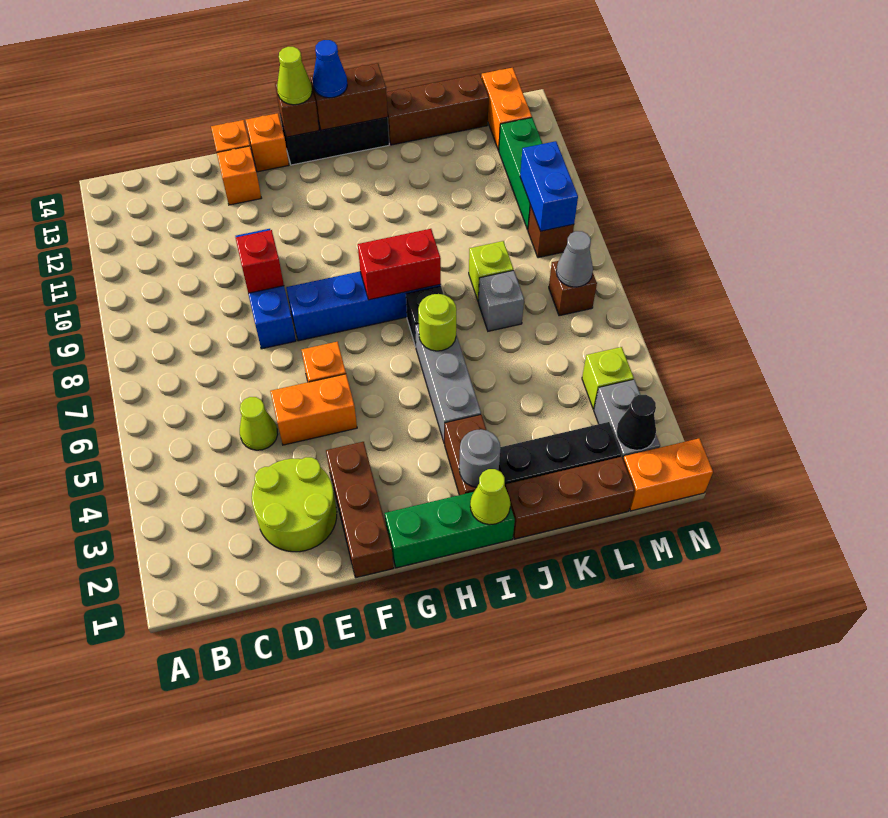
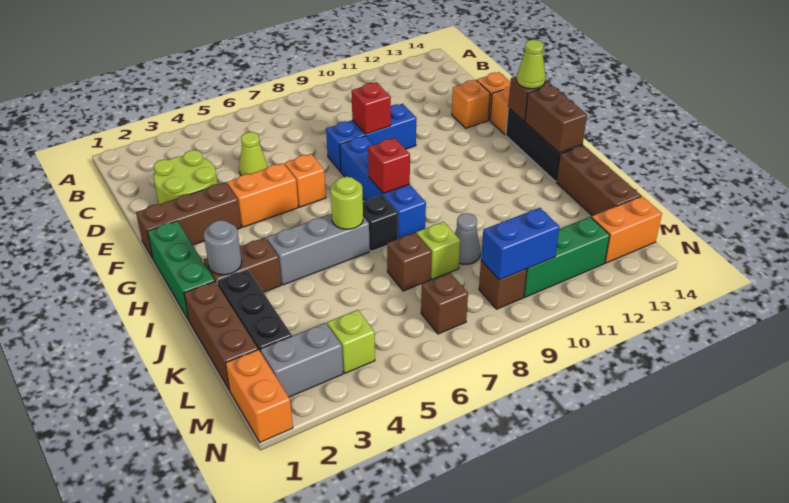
orange brick E5:F5 level 1 -> orange brick F4:F5 level 1
red brick H8:I8 level 2 -> red brick H8 level 2
blue cone H14 level 3 -> none
lime cone I1 level 2 -> none
grey brick K7 level 1 -> brown brick K7 level 1
black cone M2 level 2 -> none
grey cone M7 level 2 -> grey cone K9 level 1

